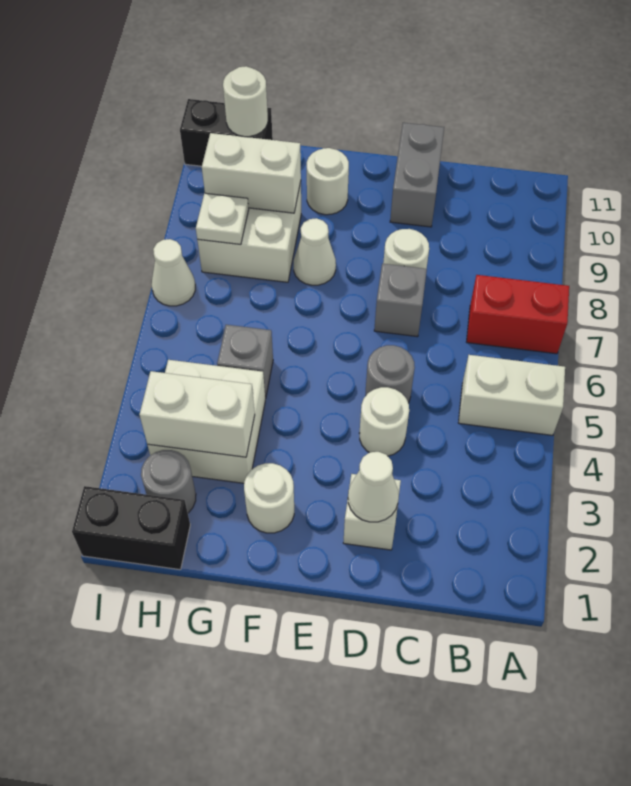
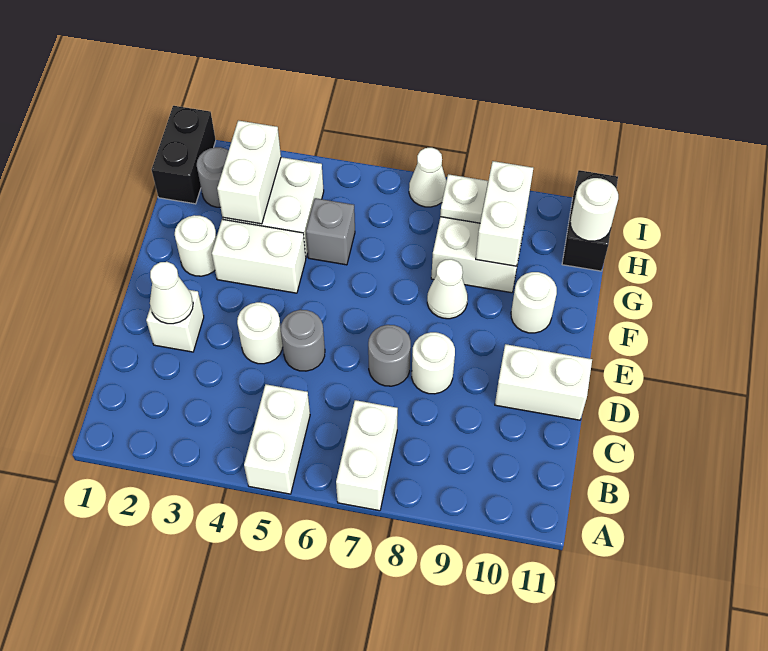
red brick A7:B7 level 1 -> white brick A7:B7 level 1
grey brick D7 level 1 -> grey round brick D7 level 1
grey brick D10:D11 level 1 -> white brick D10:D11 level 1
none -> white brick F3:F4 level 1

